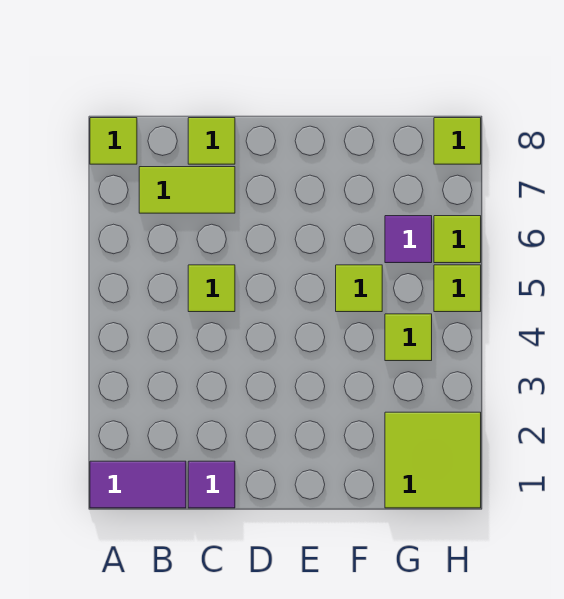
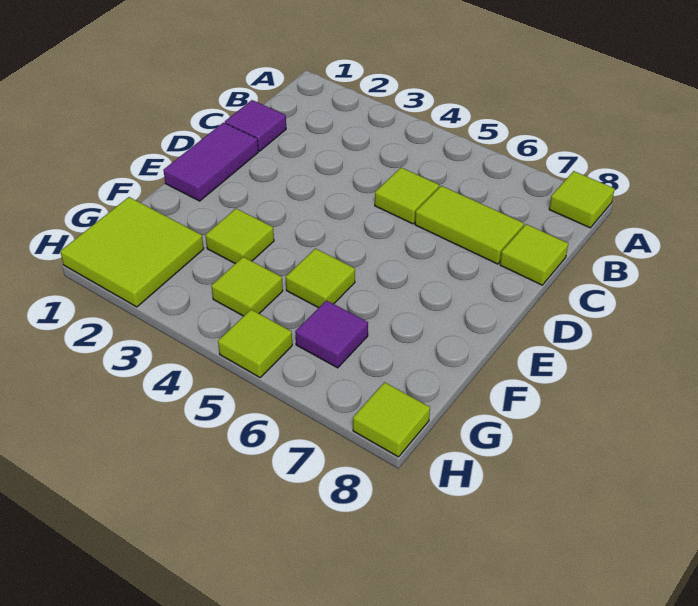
purple tile A1:B1 level 1 -> purple tile D1:E1 level 1
lime tile B7:C7 level 1 -> lime tile C6:C7 level 1
lime tile H6 level 1 -> lime tile F3 level 1

